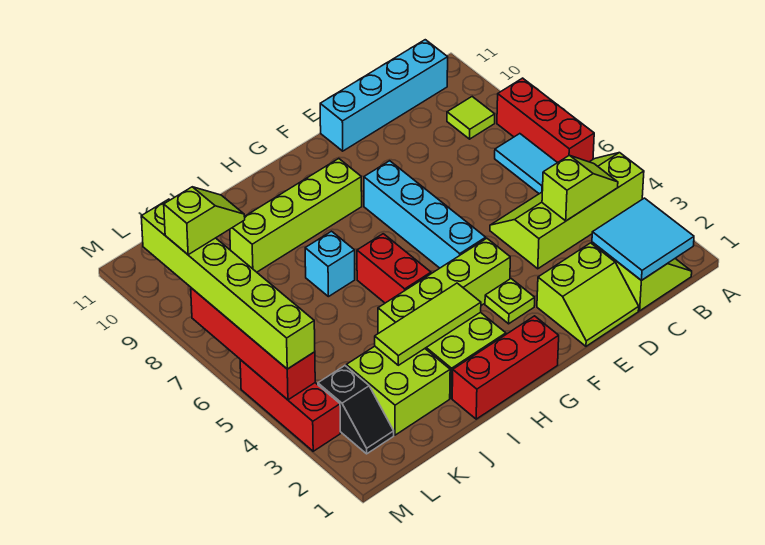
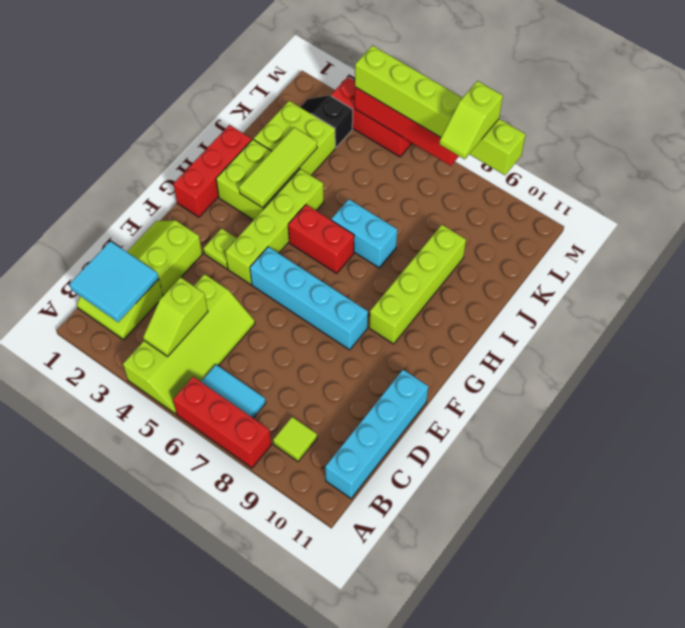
cyan brick I7 level 1 -> cyan brick I6:I7 level 1

